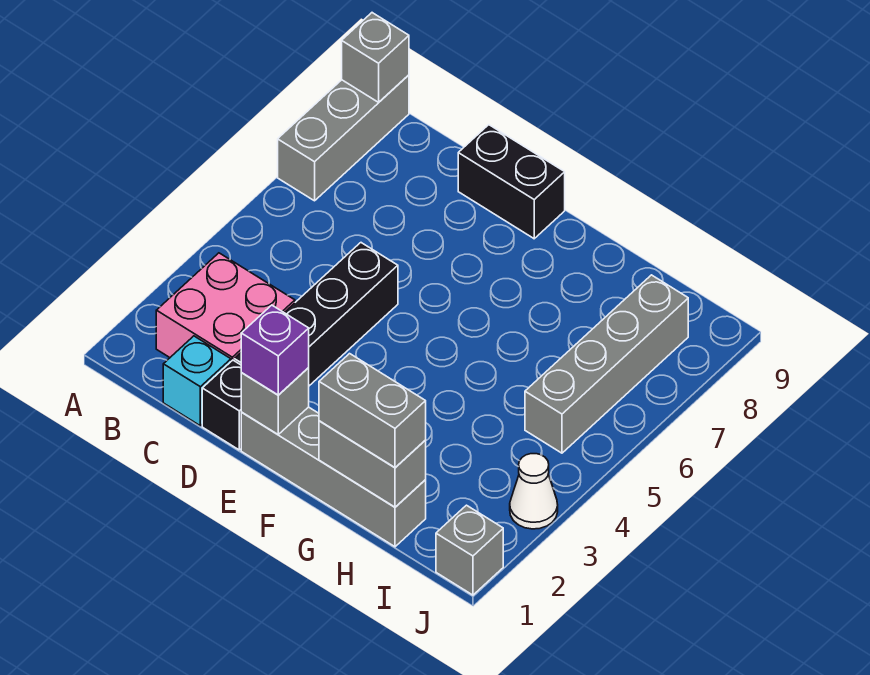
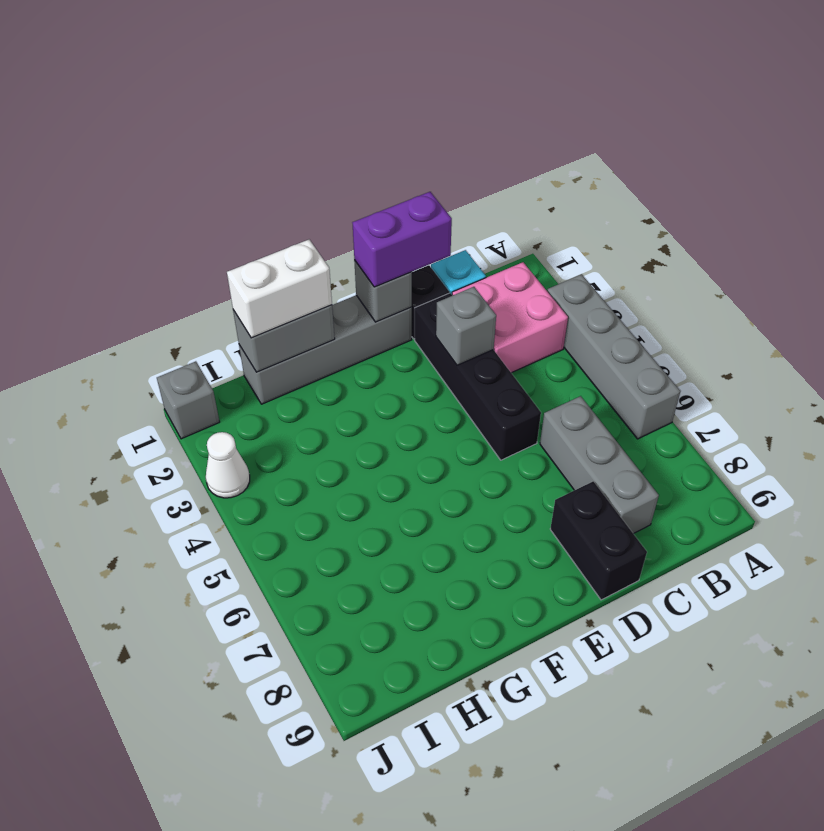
grey brick A7:A9 level 1 -> grey brick C6:C8 level 1
grey brick A9 level 2 -> grey brick D3 level 2
black brick D9:E9 level 1 -> black brick D8:D9 level 1
purple brick E1 level 3 -> purple brick D1:E1 level 3
grey brick G1:H1 level 3 -> white brick G1:H1 level 3
grey brick I5:I8 level 1 -> grey brick A3:A6 level 1

